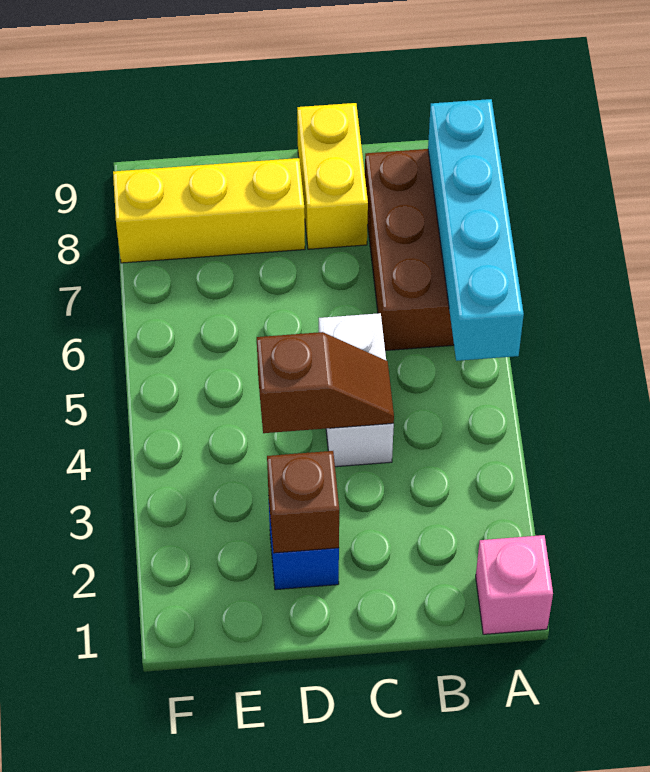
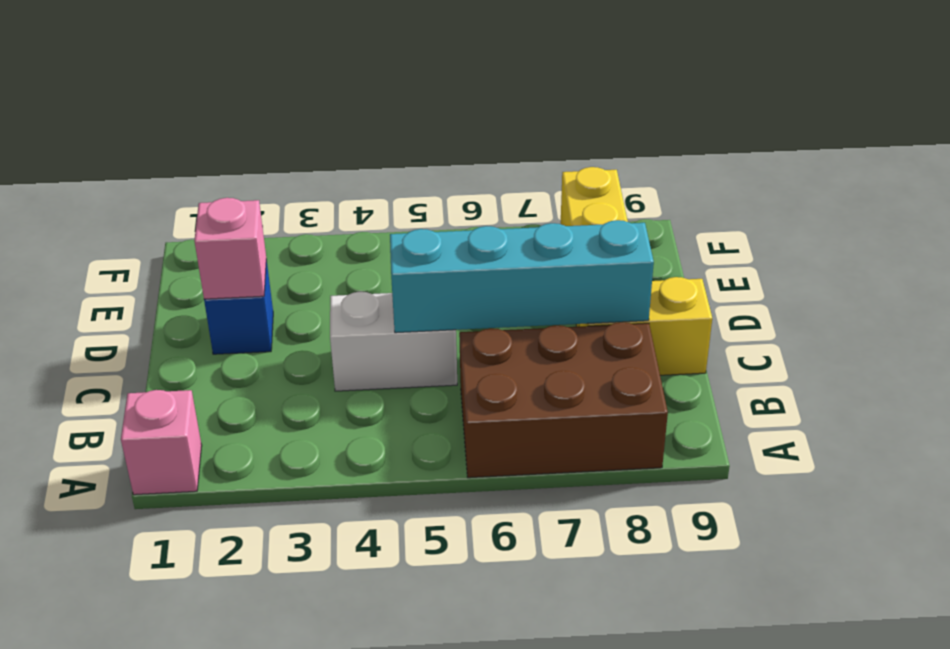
cyan brick A5:A8 level 2 -> cyan brick C5:C8 level 2
brown slope C4:D4 level 2 top D -> none
brown brick D2 level 2 -> pink brick D2 level 2

